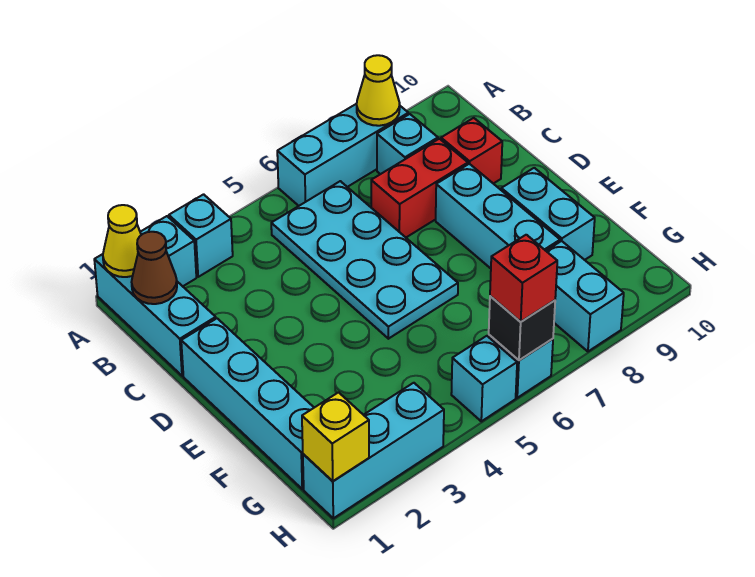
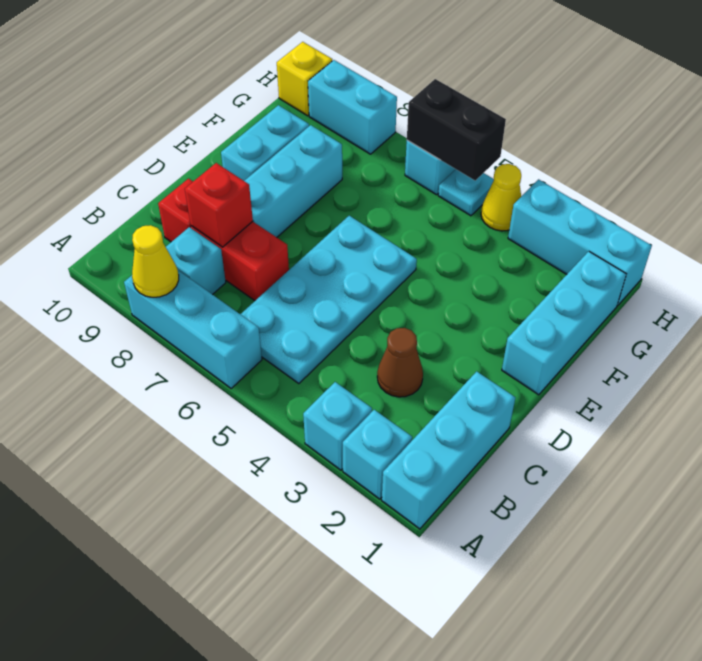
yellow cone A1 level 2 -> yellow cone H4 level 1
brown cone B1 level 2 -> brown cone C3 level 1
cyan brick D1:G1 level 1 -> cyan brick E1:G1 level 1
cyan brick G8:H8 level 1 -> cyan brick H8:H9 level 1
yellow brick H1 level 2 -> yellow brick H10 level 1
cyan brick H5 level 1 -> cyan plate H5 level 1
black brick H6 level 2 -> black brick H5:H6 level 2
red brick H6 level 3 -> red brick C8 level 2

